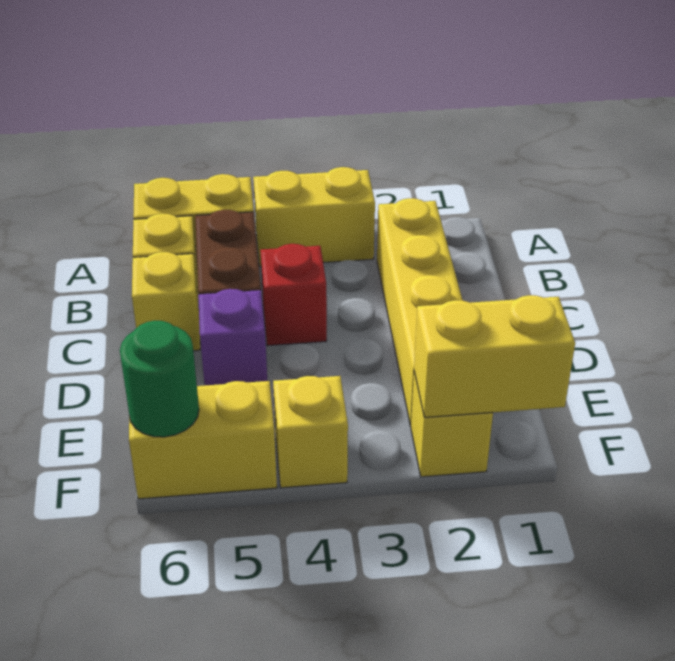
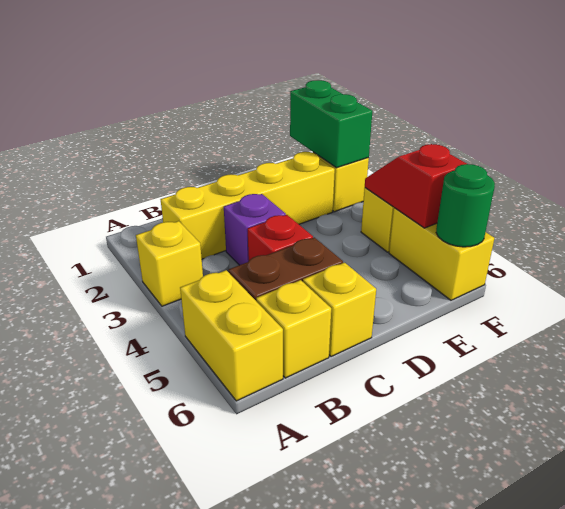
yellow brick A3:A4 level 1 -> yellow brick A3 level 1
purple brick D5 level 1 -> purple brick C3 level 1
yellow brick F1:F2 level 2 -> green brick F1:F2 level 2
none -> red slope F4:F5 level 2 top 5

